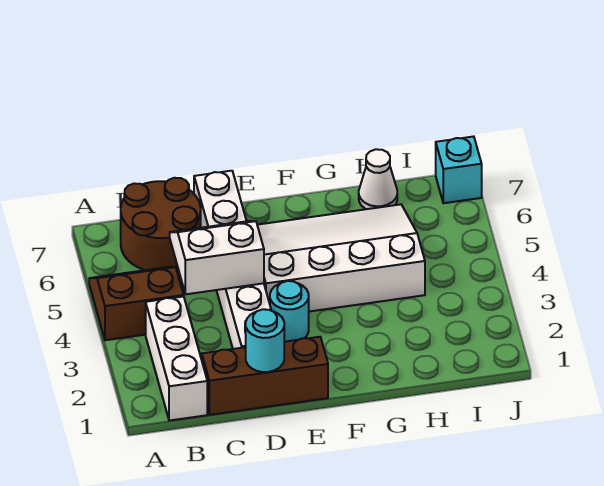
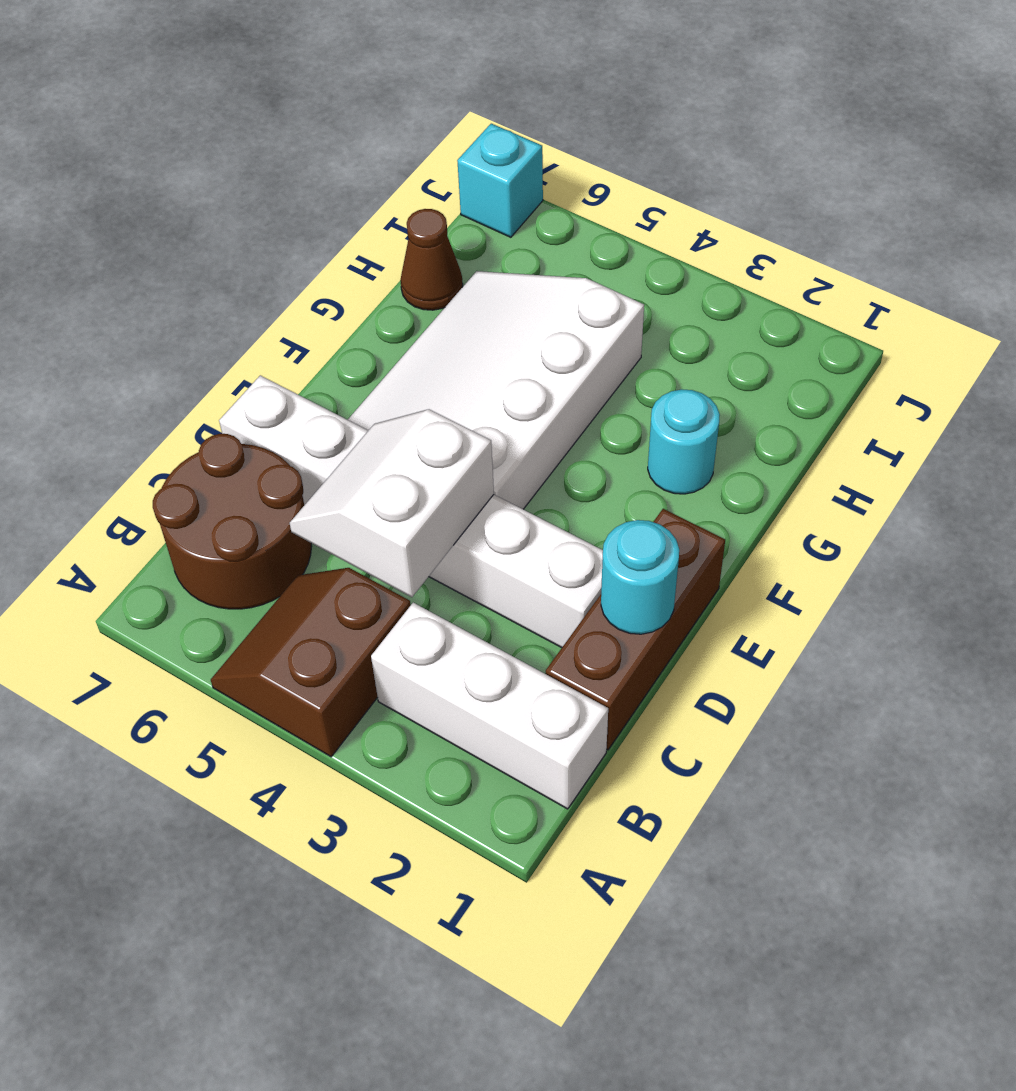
cyan round brick E3 level 1 -> cyan round brick G2 level 1
white cone H7 level 1 -> brown cone H7 level 1

